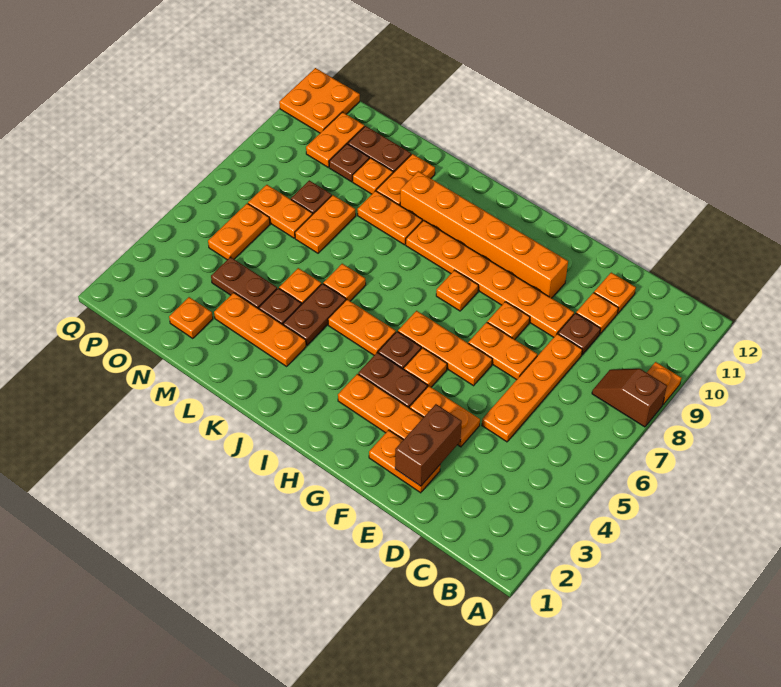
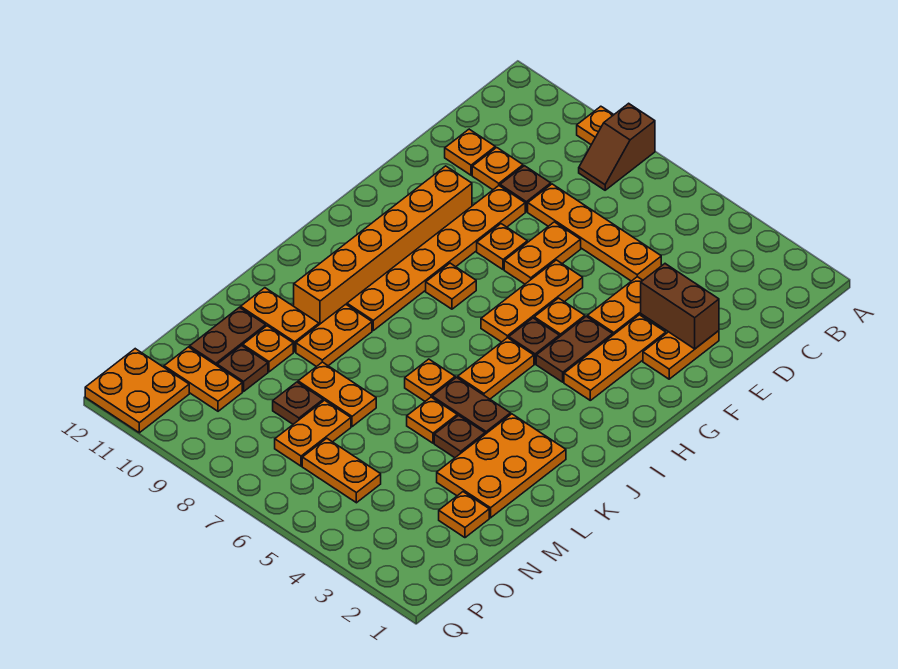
orange plate K3:M3 level 1 -> orange plate K2:M3 level 1
brown plate M4:N4 level 1 -> none

